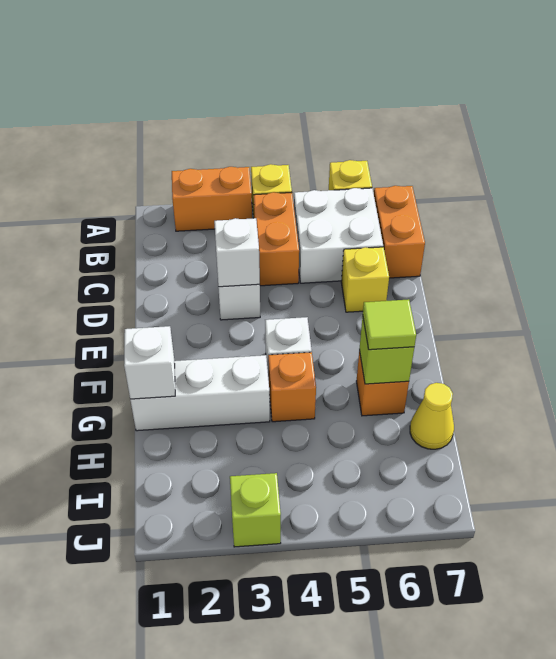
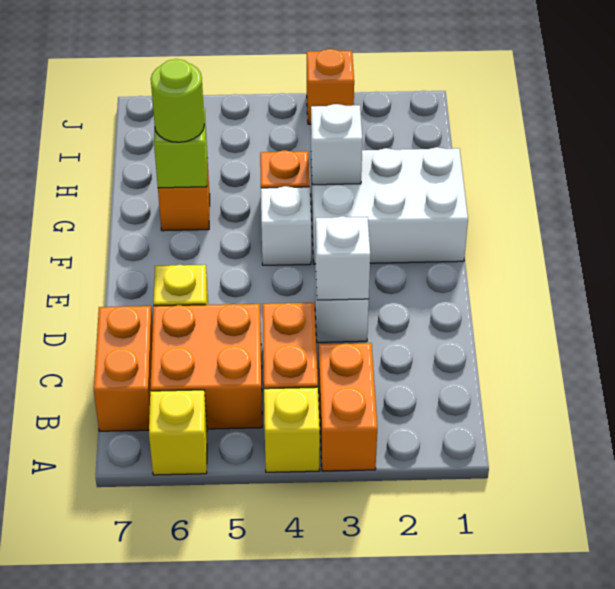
orange brick A2:A3 level 1 -> orange brick A3:B3 level 1
white brick B5:C6 level 1 -> orange brick B5:C6 level 1
white brick G1:G3 level 1 -> white brick F1:G3 level 1
white brick G1 level 2 -> white brick G3 level 2
lime tile G6 level 3 -> lime round brick G6 level 3
yellow cone H7 level 1 -> none
lime brick J3 level 1 -> orange brick J3 level 1

